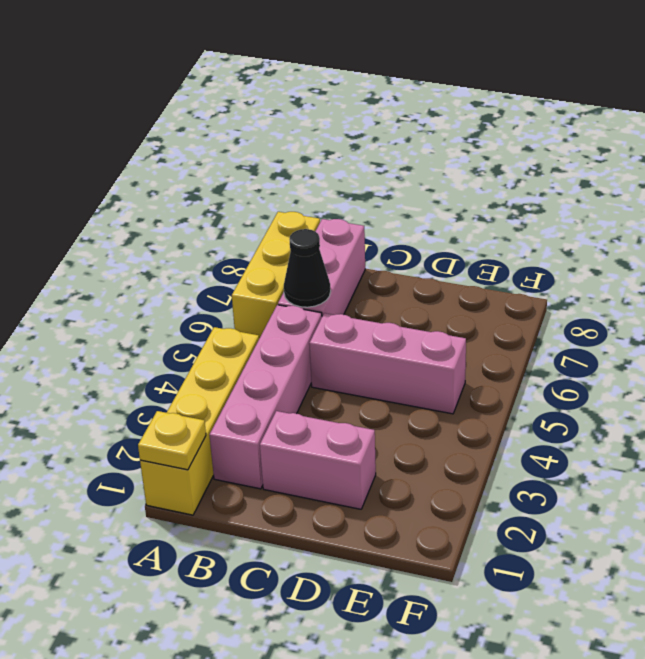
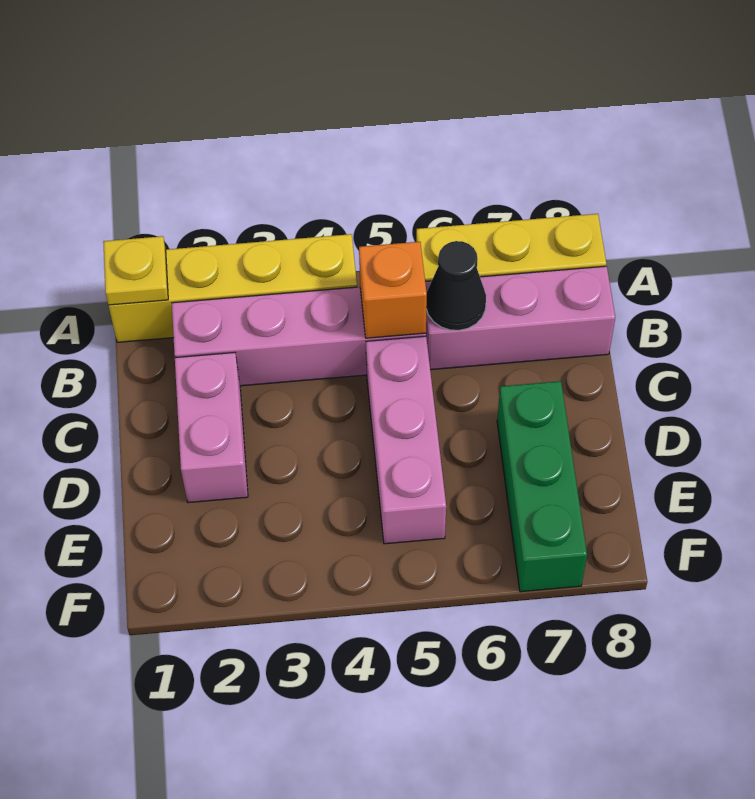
none -> orange brick B5 level 2
none -> green brick D7:F7 level 1

